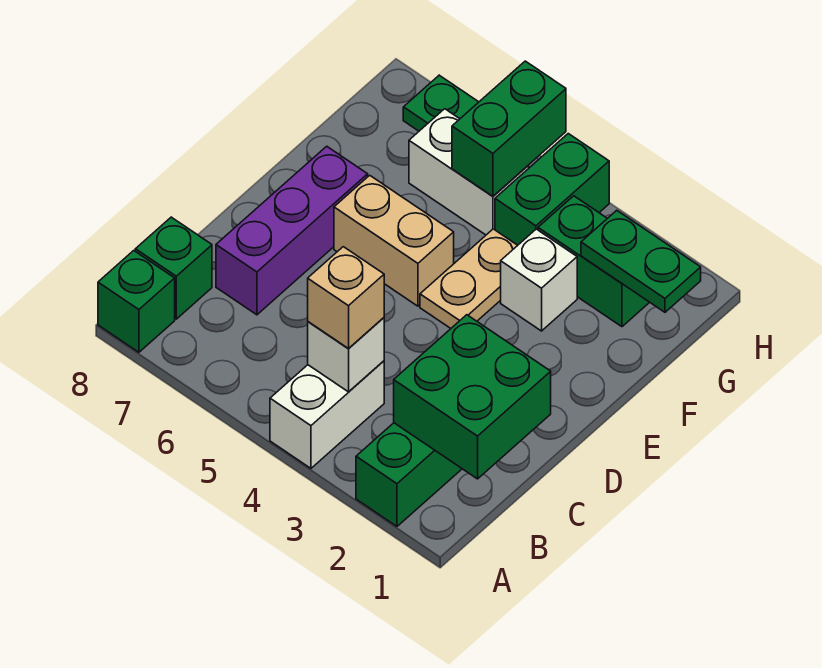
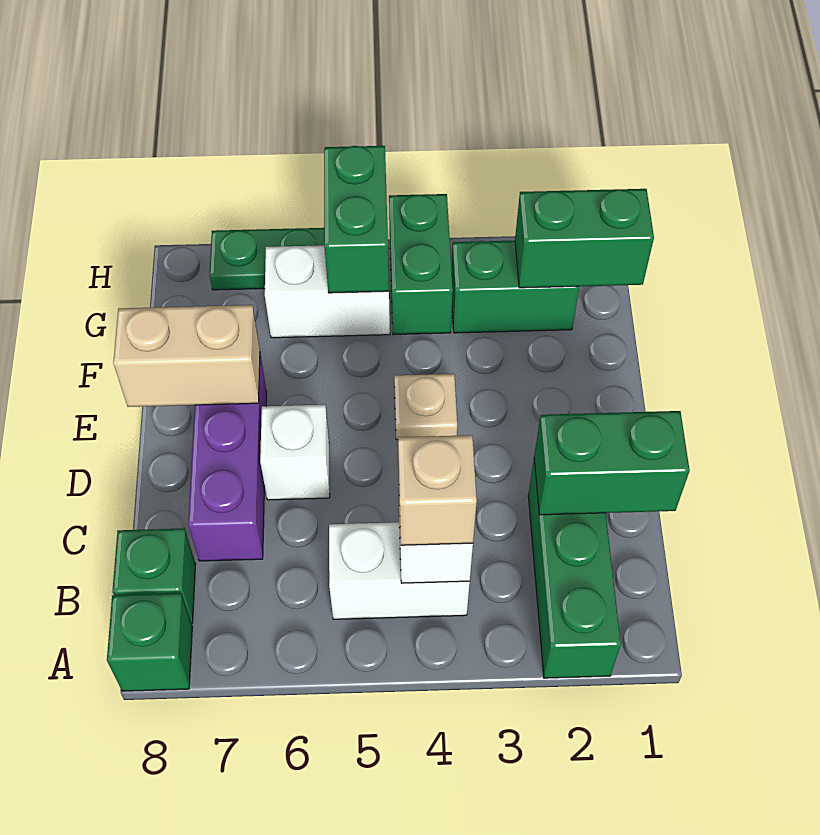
white brick A4:B4 level 1 -> white brick B4:B5 level 1
green brick B1:C2 level 2 -> green brick C1:C2 level 2
tan plate E4:F4 level 1 -> tan plate E4 level 1
tan brick E5:E6 level 1 -> tan brick E7:E8 level 2
white brick F3 level 1 -> white brick D6 level 1
green plate G1:G2 level 2 -> green brick G1:G2 level 2

